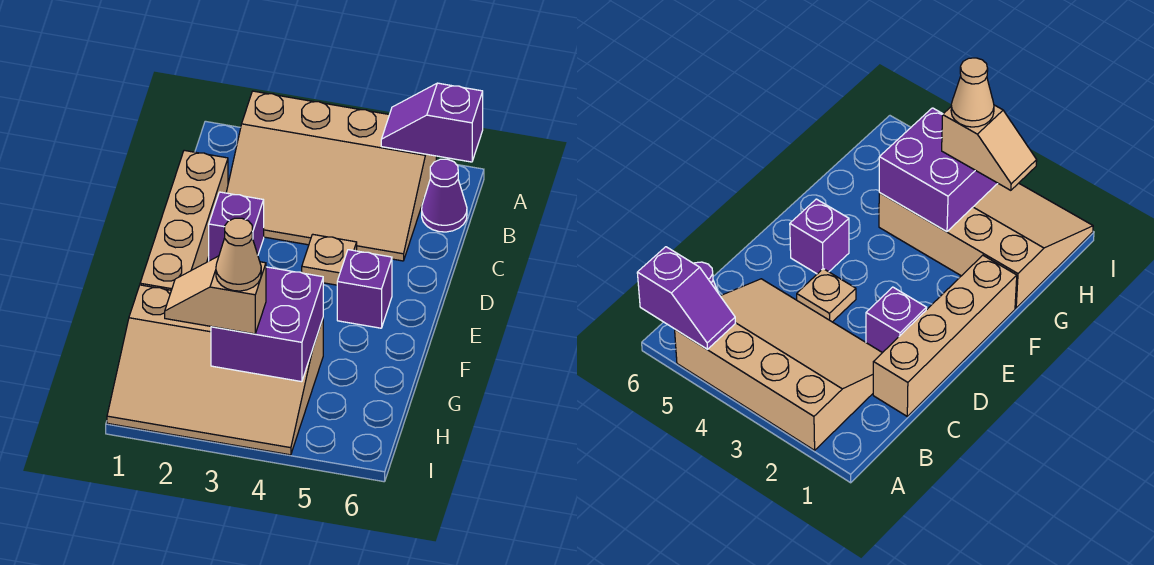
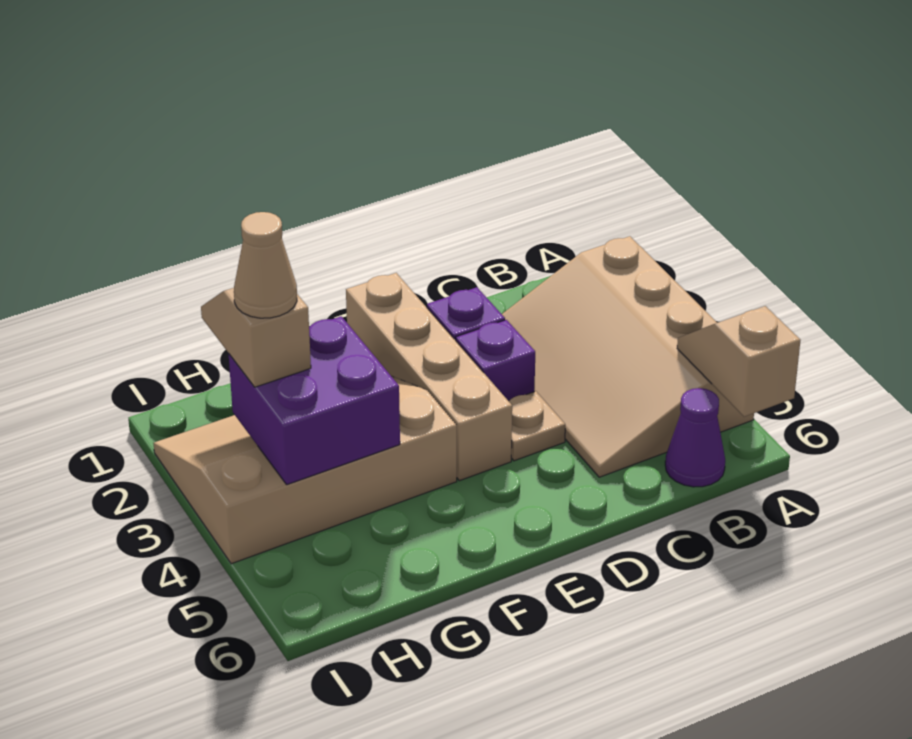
purple slope A5:A6 level 2 top 6 -> tan slope A5:A6 level 2 top 6
tan brick C1:F1 level 1 -> tan brick E1:E4 level 1
purple brick E5 level 1 -> purple brick D3 level 1
tan slope G1:I4 level 1 top G -> tan slope F2:I4 level 1 top 4

